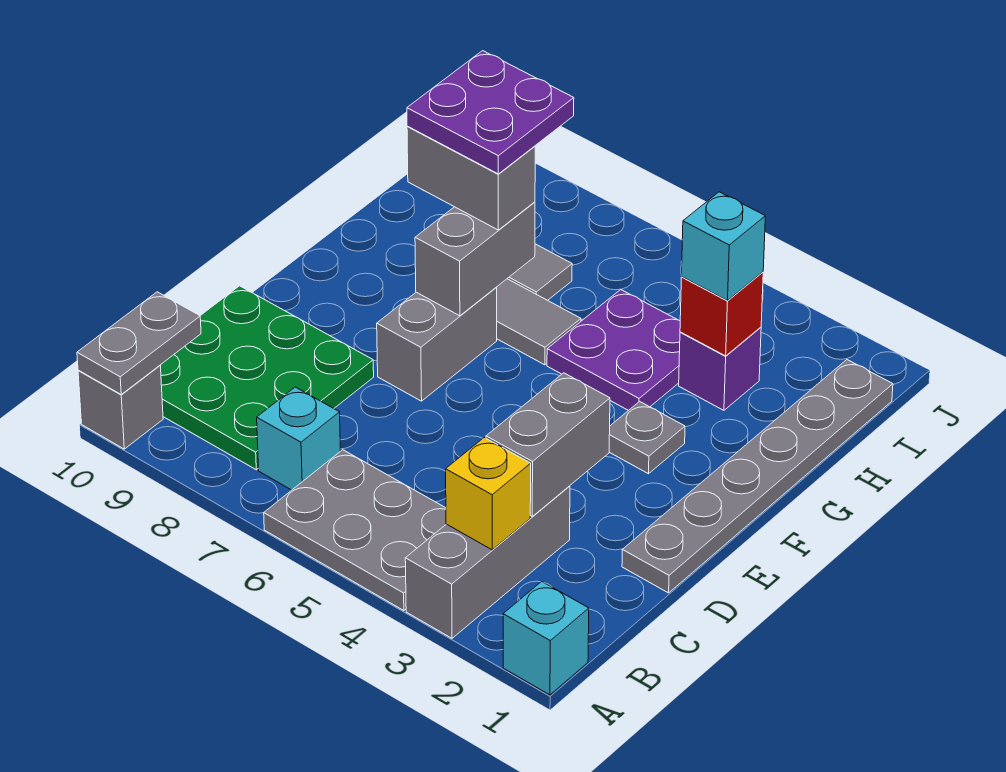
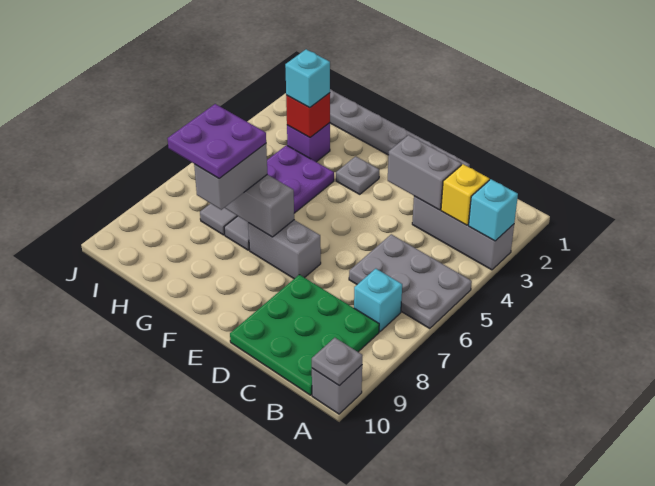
cyan brick A1 level 1 -> cyan brick A3 level 2
grey plate A4:B6 level 1 -> grey plate A5:C6 level 1
grey plate A10:B10 level 2 -> grey plate A10 level 2

